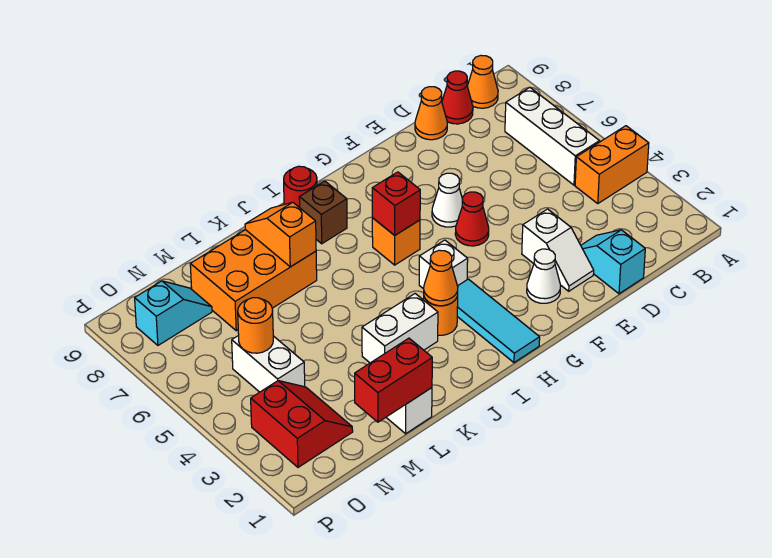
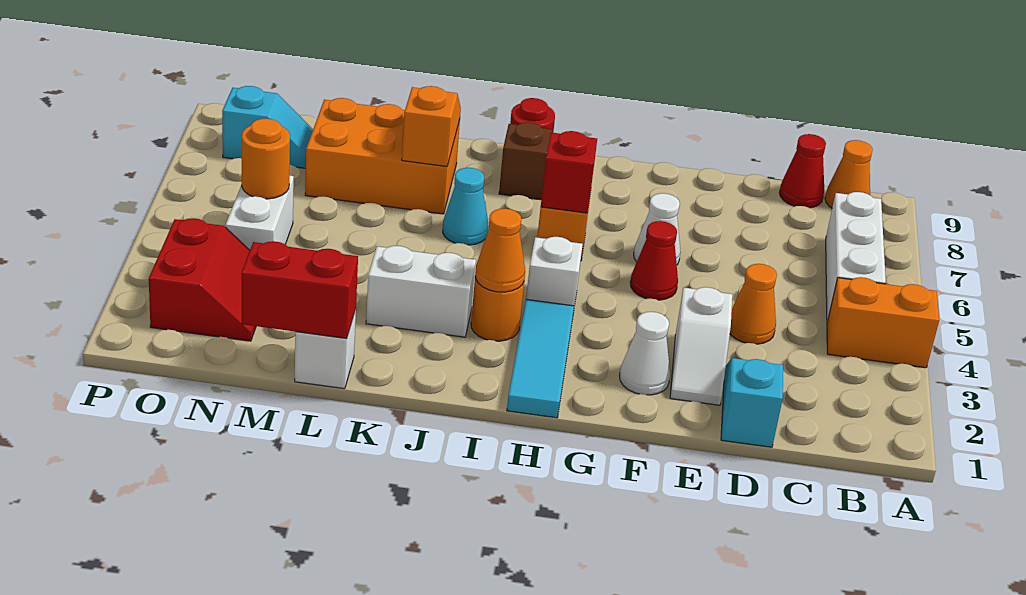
orange cone D9 level 1 -> orange cone D4 level 1
none -> cyan cone J6 level 1

